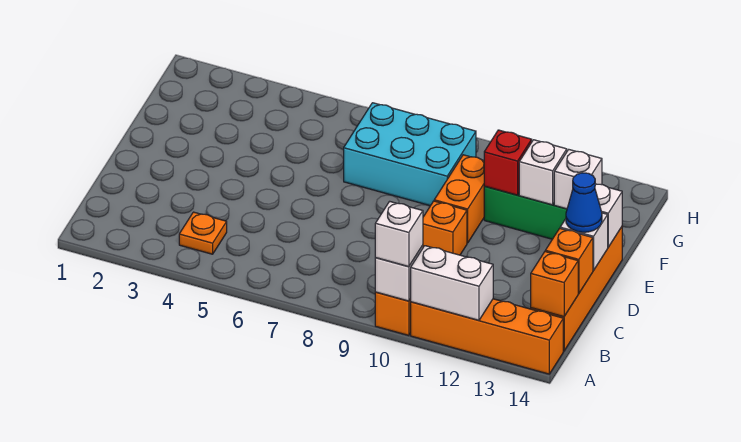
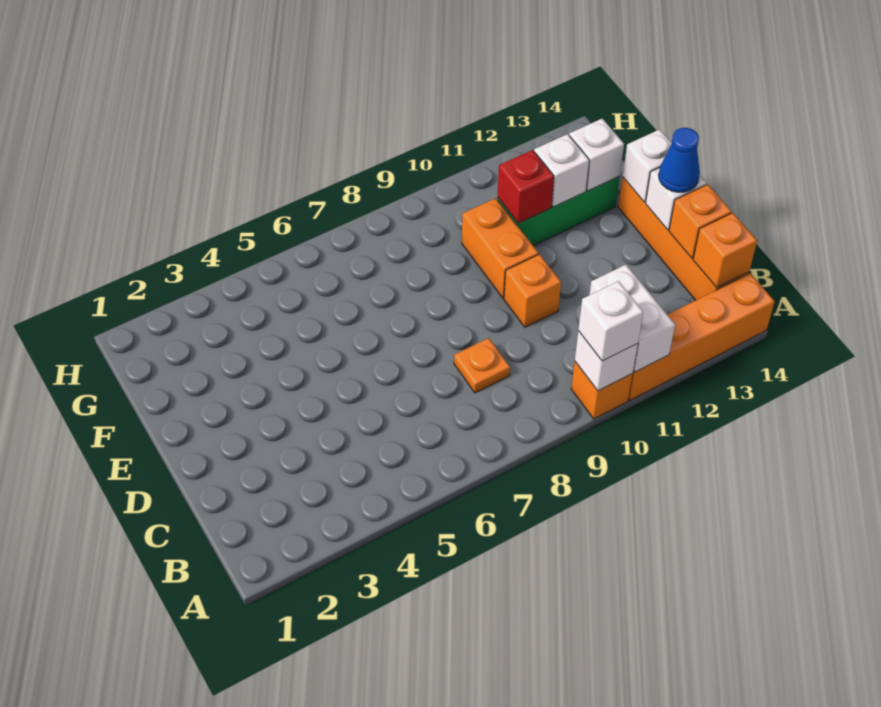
white brick A11:A12 level 2 -> white brick A11:B11 level 2
orange plate B4 level 1 -> orange plate C8 level 1
cyan brick F7:G9 level 1 -> none

